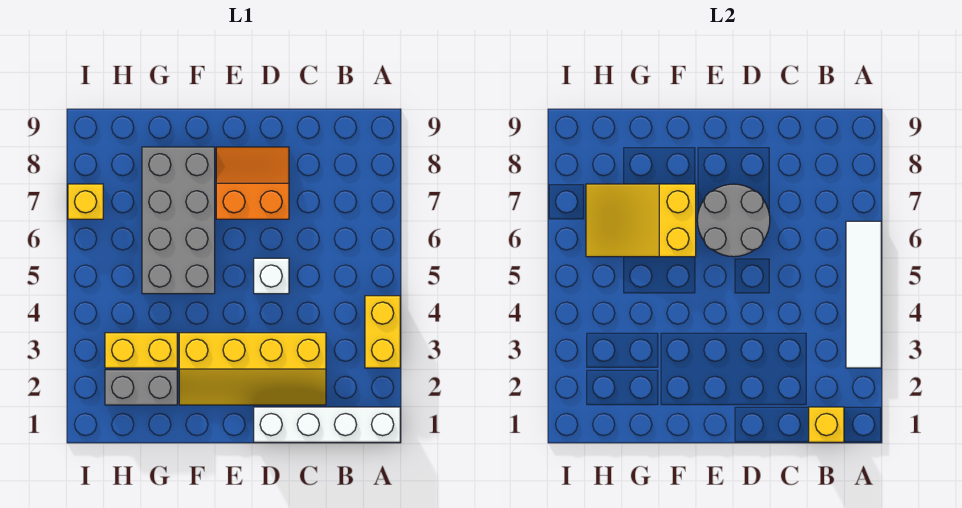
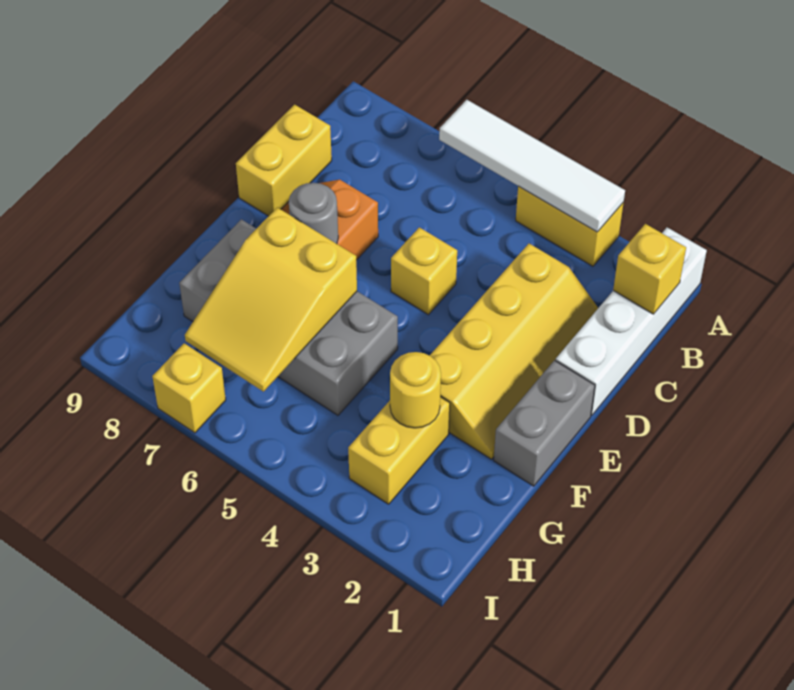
none -> yellow brick C9:D9 level 1
white brick D5 level 1 -> yellow brick D5 level 1
grey round brick D6:E7 level 2 -> grey round brick E7 level 2
grey brick G2:H2 level 1 -> grey brick E1:F1 level 1
none -> yellow round brick G3 level 2

